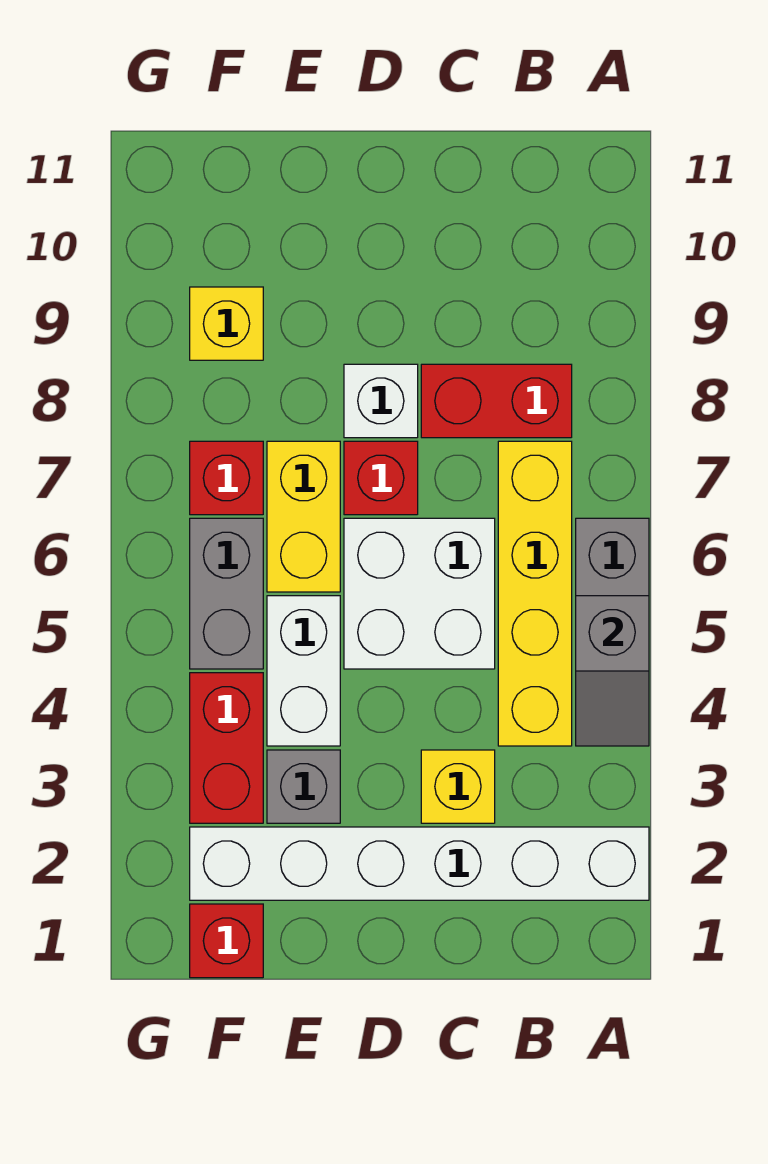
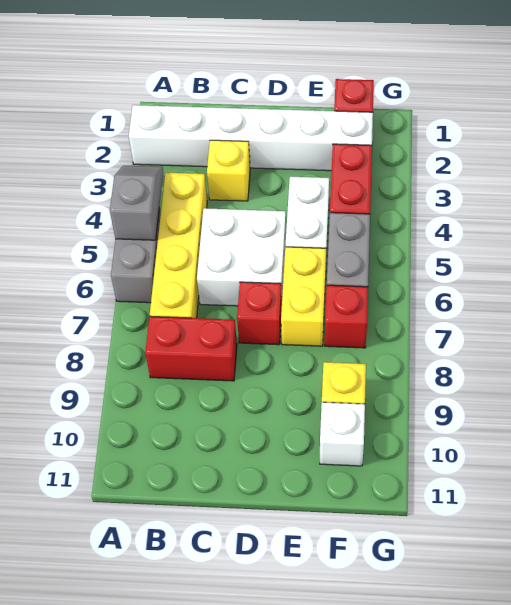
white brick D8 level 1 -> white brick F10 level 1
grey brick E3 level 1 -> none

